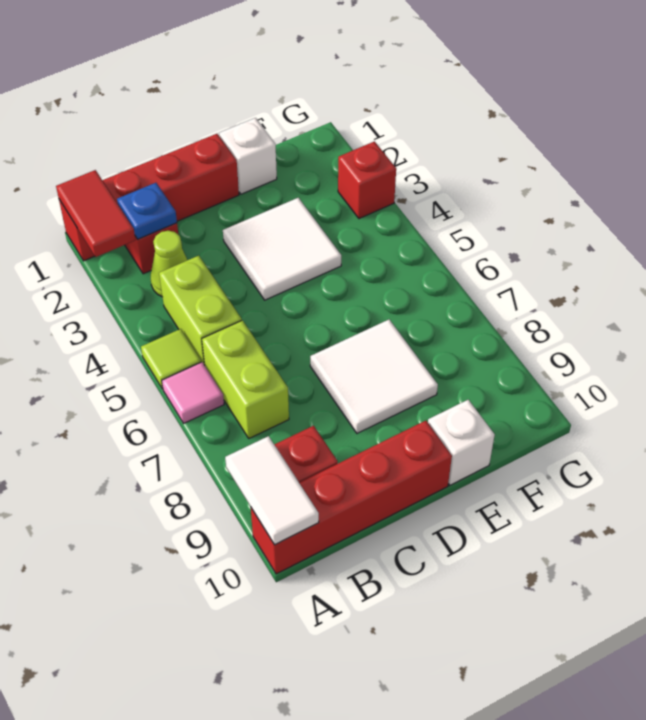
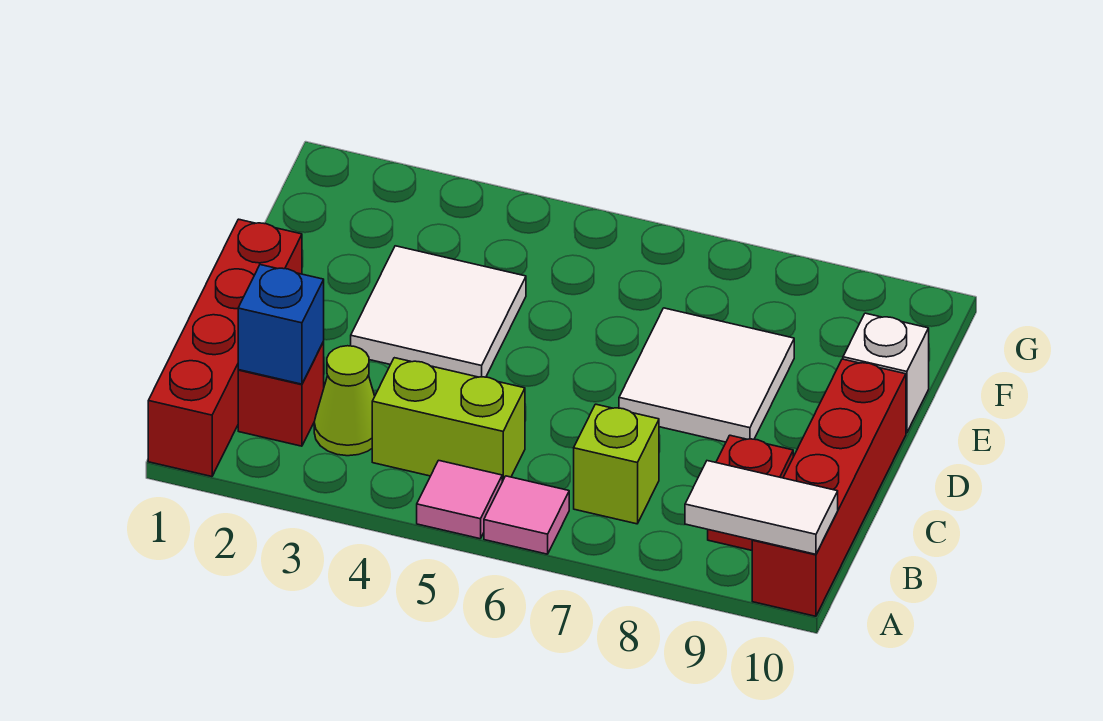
red tile A1:A2 level 2 -> none
lime tile A5 level 1 -> pink tile A5 level 1
blue plate B2 level 2 -> blue brick B2 level 2
lime brick B6:B7 level 1 -> lime brick B7 level 1
white brick E1 level 1 -> none
red brick G3 level 1 -> none

